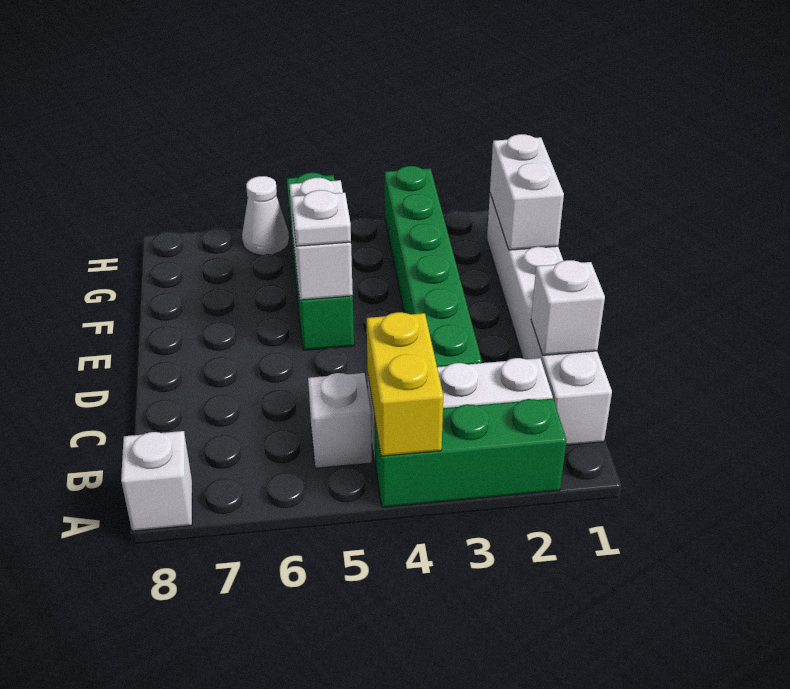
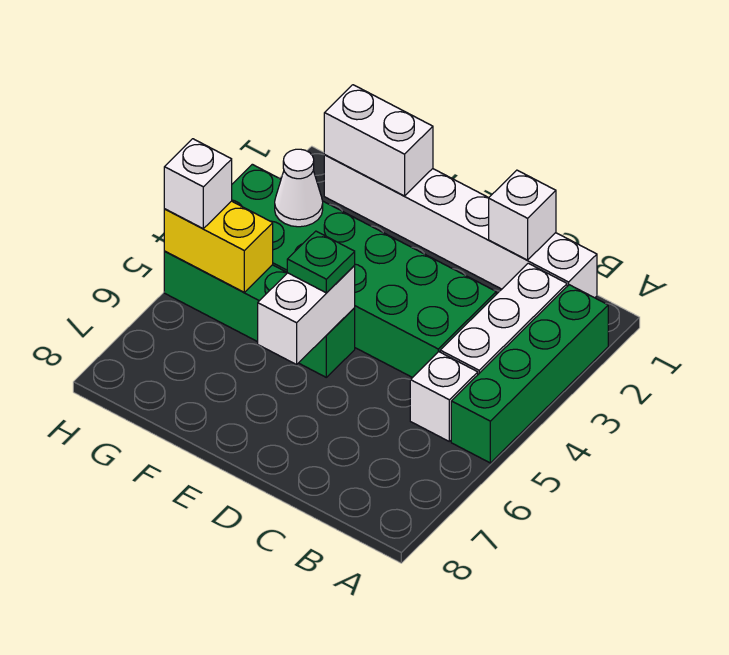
green brick A2:A4 level 1 -> green brick A2:A5 level 1
yellow brick A4:B4 level 2 -> yellow brick G5:H5 level 2
white brick A8 level 1 -> white brick H5 level 3
green brick C3:H3 level 1 -> green brick C3:H4 level 1
white brick E5:F5 level 2 -> white brick E5:E6 level 2
white plate E5 level 3 -> green plate E5 level 3
white cone H6 level 1 -> white cone G3 level 2

